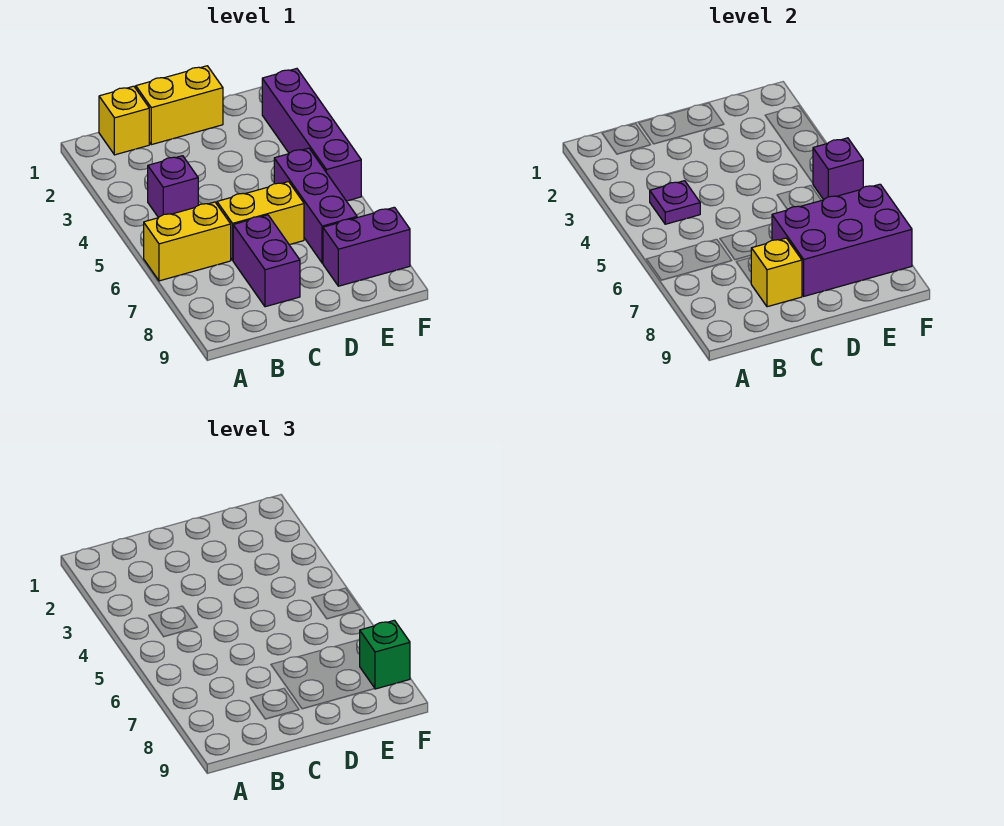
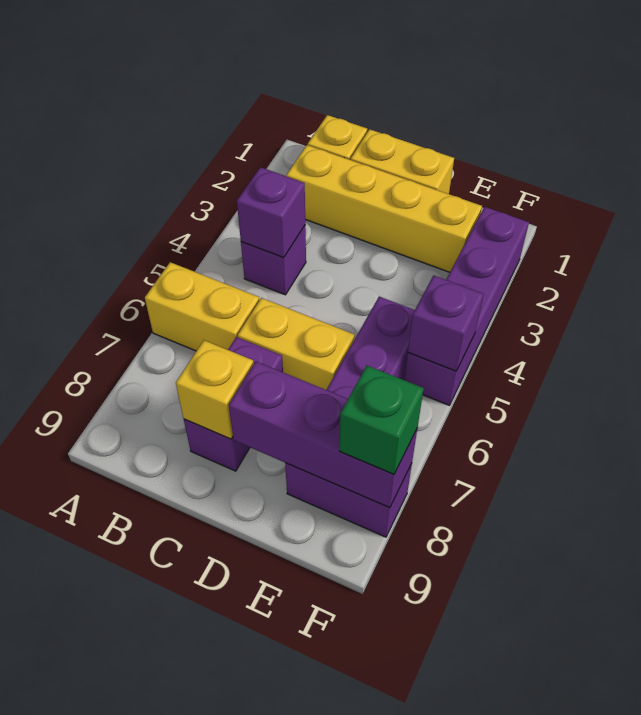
none -> yellow brick B2:E2 level 1
purple plate B4 level 2 -> purple brick B4 level 2
purple brick D7:F8 level 2 -> purple brick D8:F8 level 2

